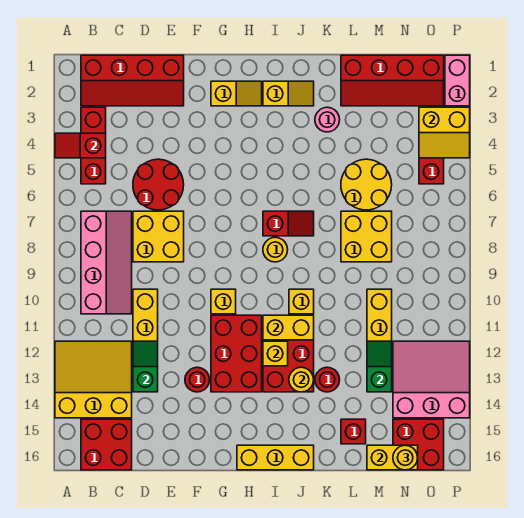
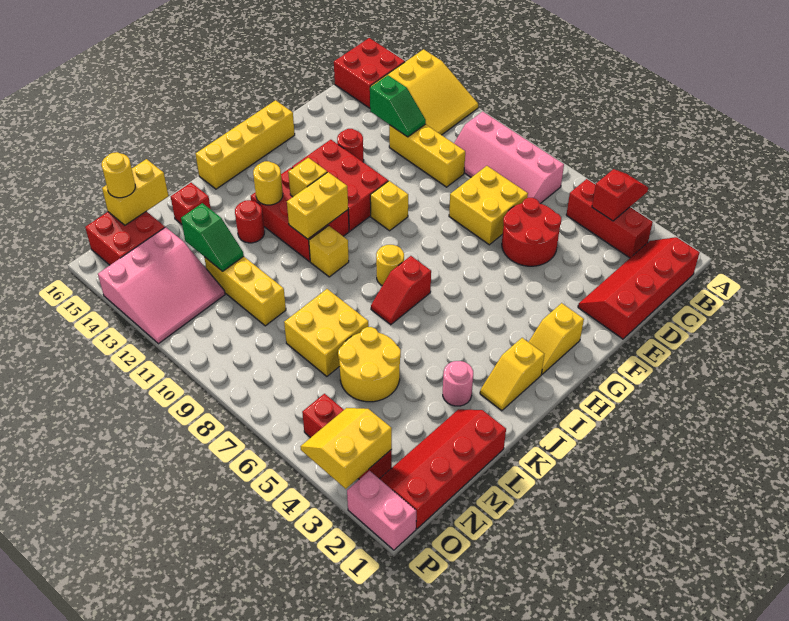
yellow brick H16:J16 level 1 -> yellow brick G16:J16 level 1

